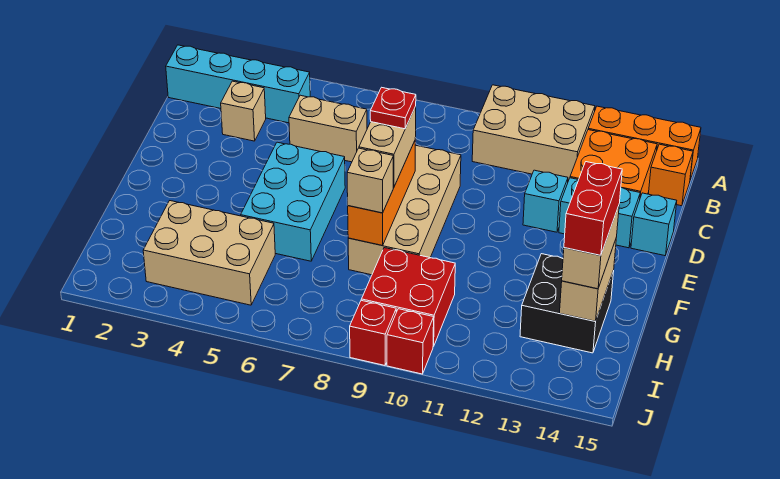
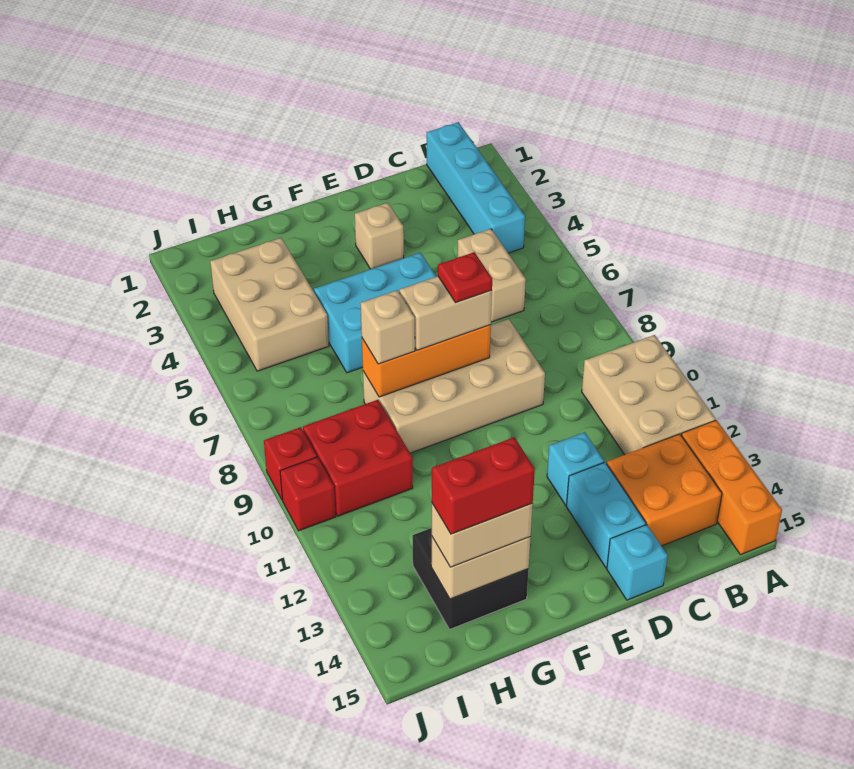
orange brick B15 level 1 -> none
tan brick C3 level 1 -> tan brick E3 level 1

